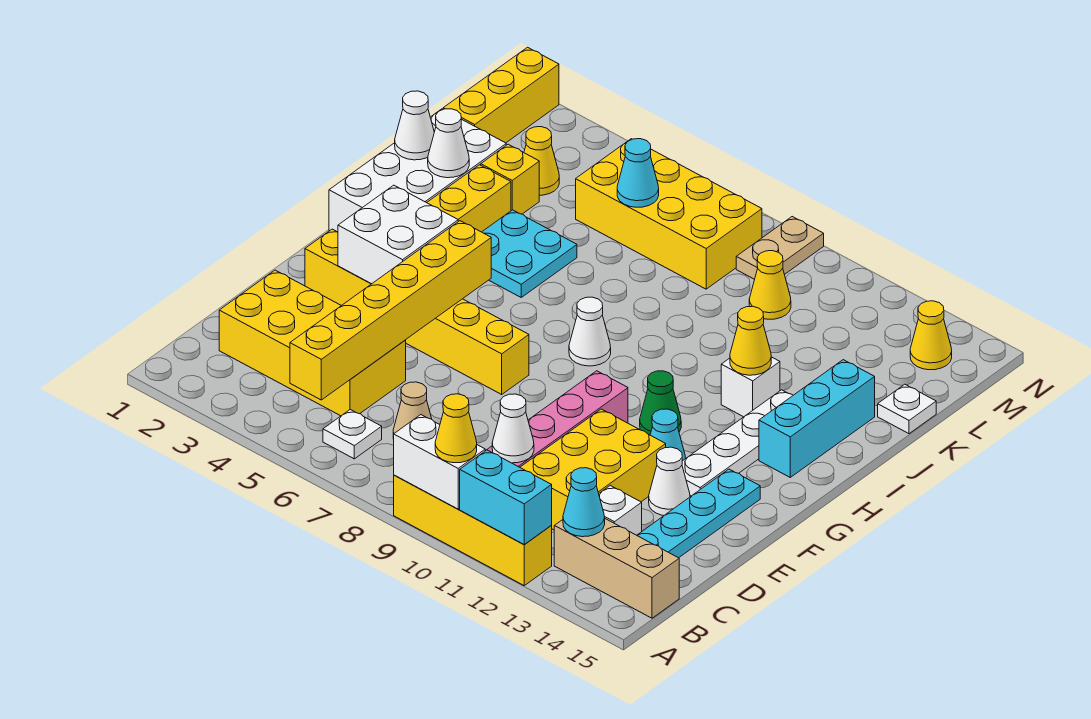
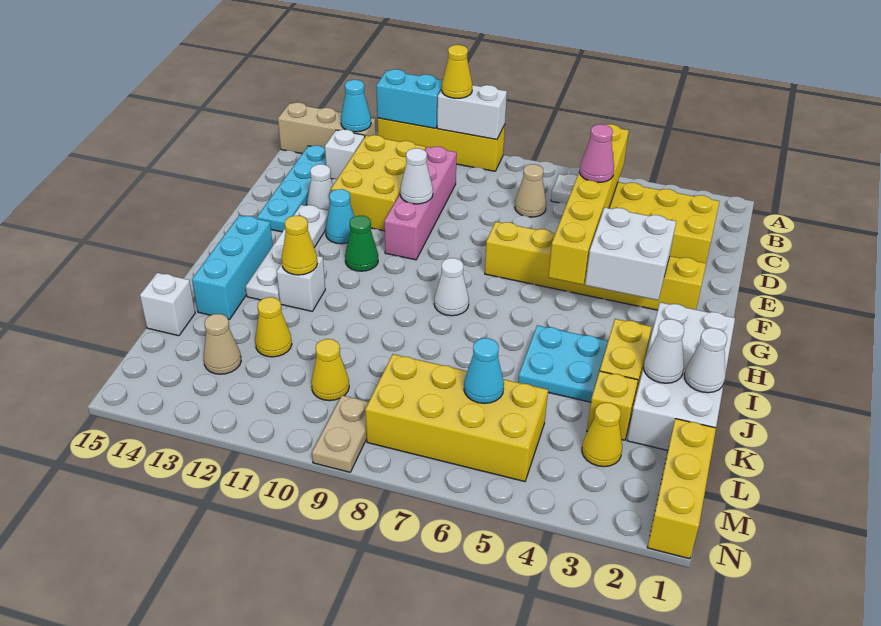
white cone C10 level 2 -> white cone E10 level 2
none -> pink cone D5 level 3
white plate K15 level 1 -> white brick K15 level 1
none -> tan cone L13 level 1
yellow cone M14 level 1 -> yellow cone K12 level 1

